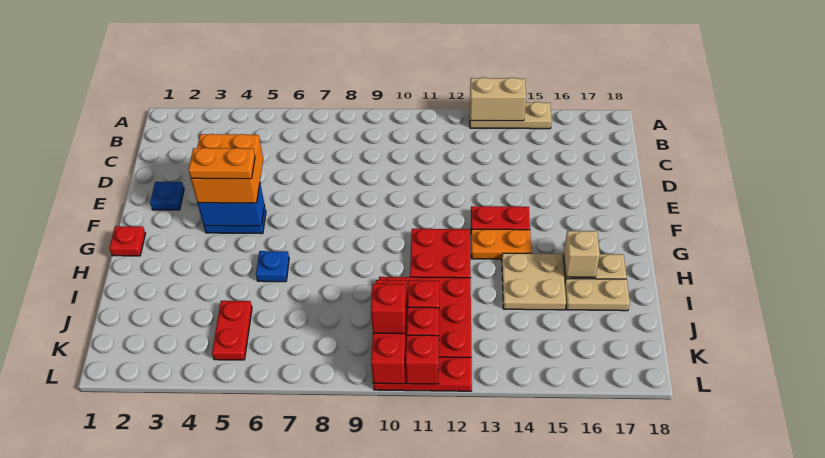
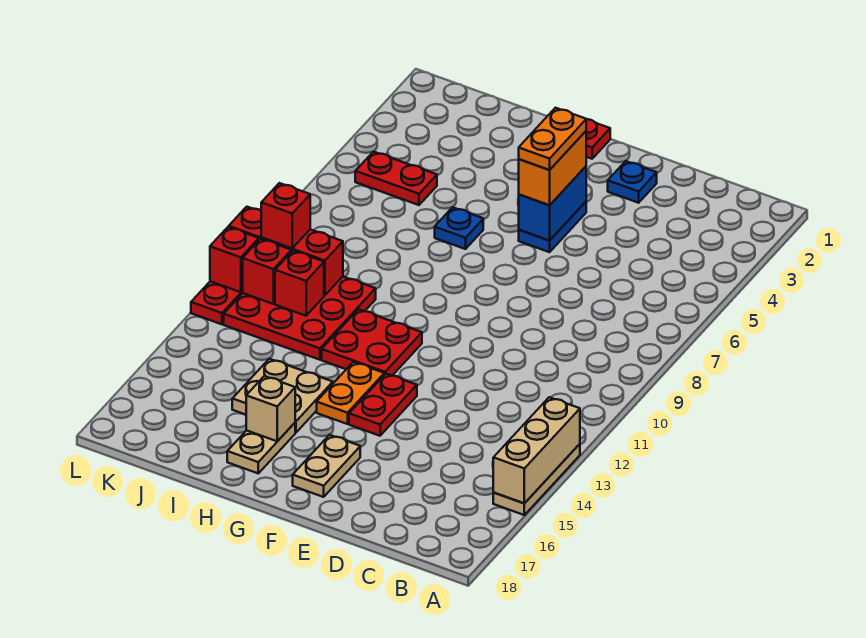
tan brick A13:A14 level 2 -> tan brick A13:A15 level 2
orange brick E4:F5 level 3 -> orange brick F4:F5 level 3
tan plate I16:I17 level 1 -> tan plate F16:F17 level 1

